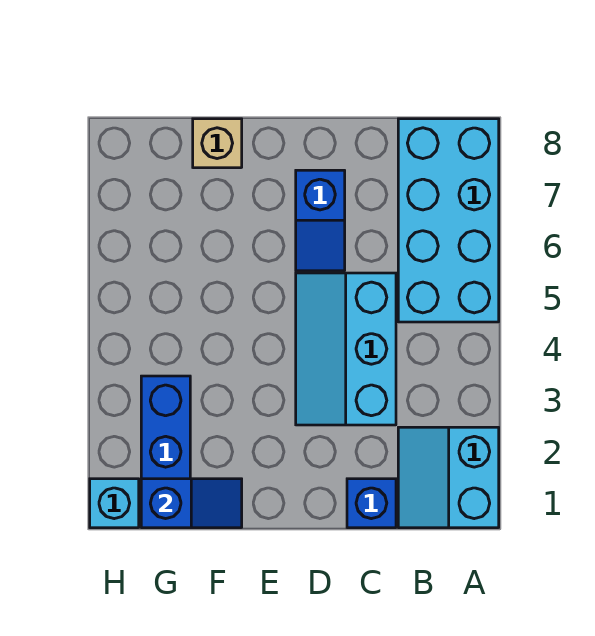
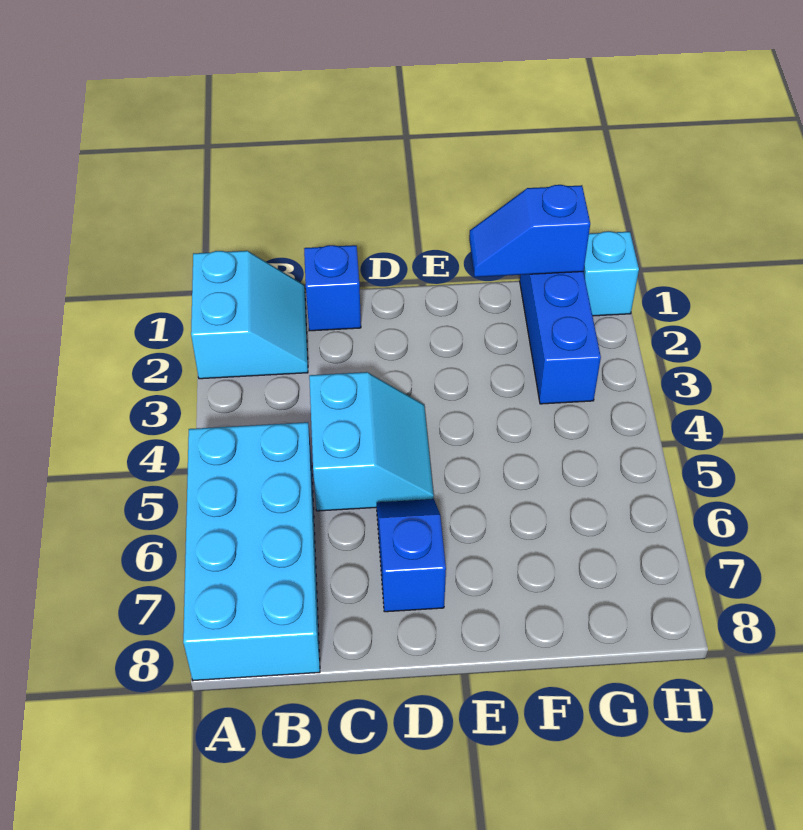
cyan slope C3:D5 level 1 top C -> cyan slope C4:D5 level 1 top C
tan brick F8 level 1 -> none

